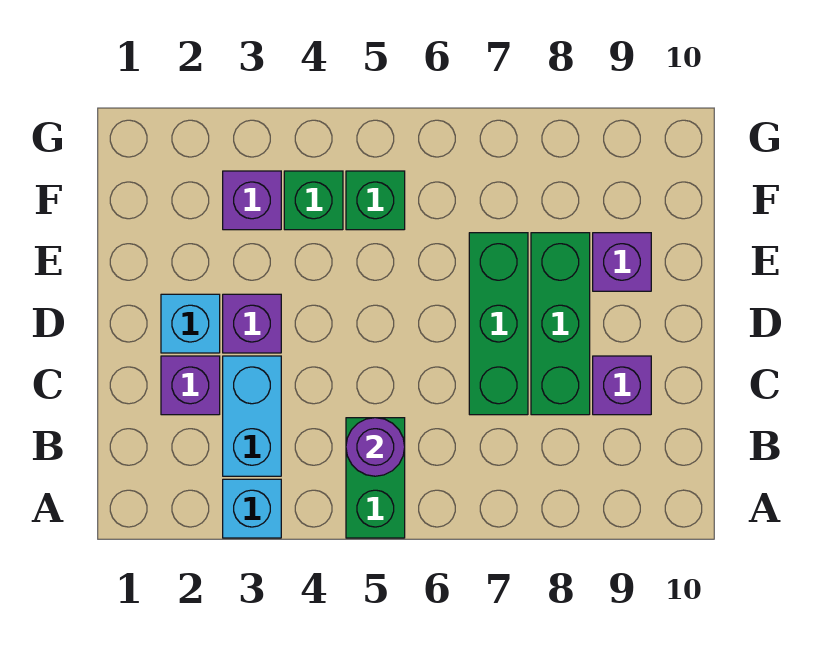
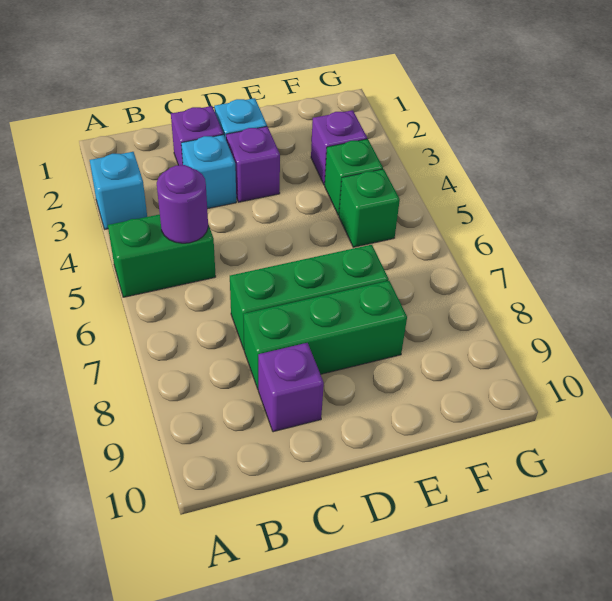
cyan brick B3:C3 level 1 -> cyan brick C3 level 1
purple brick E9 level 1 -> none

